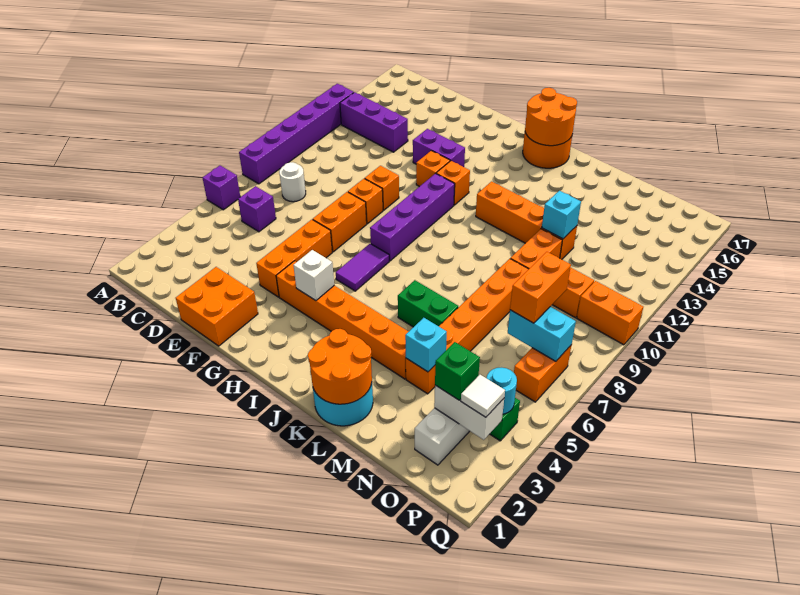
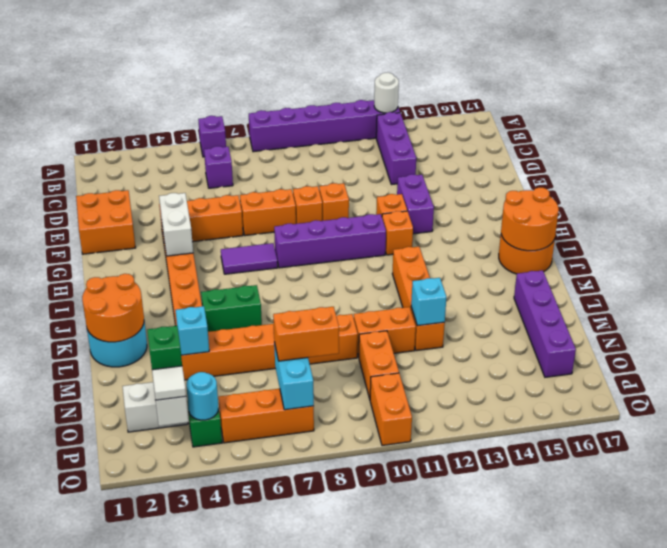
white round brick C8 level 1 -> white round brick A13 level 2
white brick H4 level 2 -> white brick G4:H4 level 2
green brick K6:L6 level 1 -> green brick K5:K6 level 1
none -> purple brick L16:O16 level 1
orange brick P6:P7 level 1 -> orange brick P5:P7 level 1

